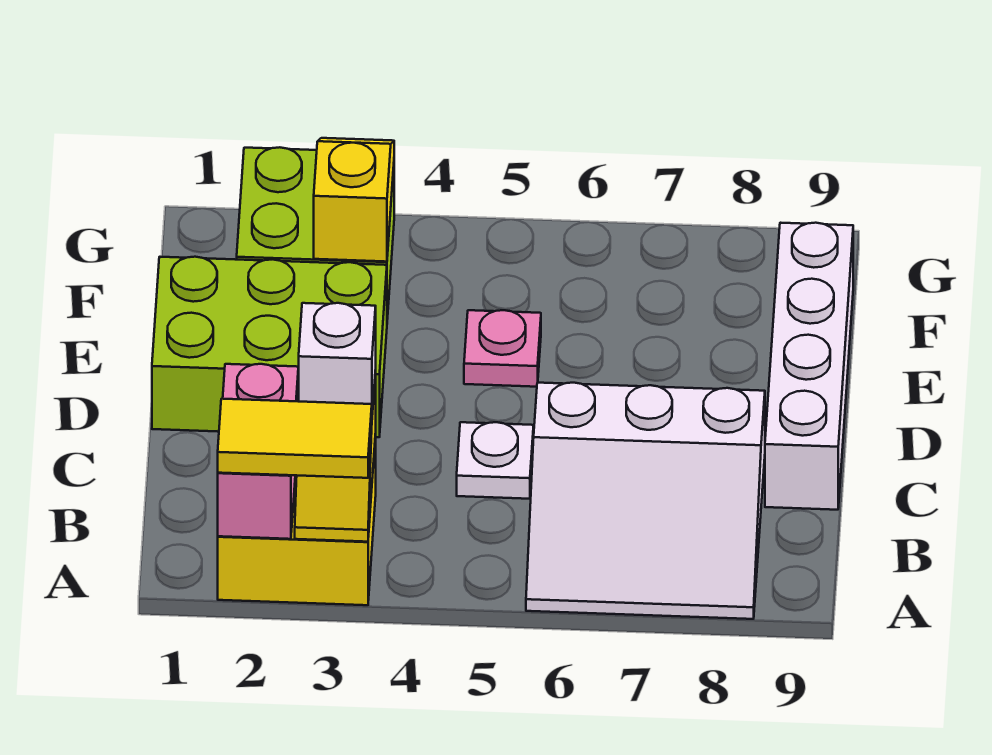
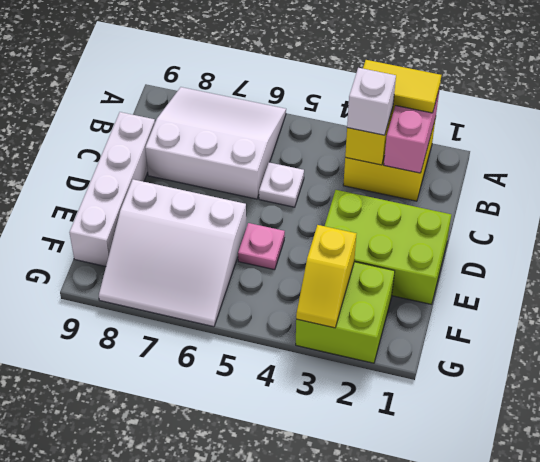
none -> white slope E6:G8 level 1 top E

